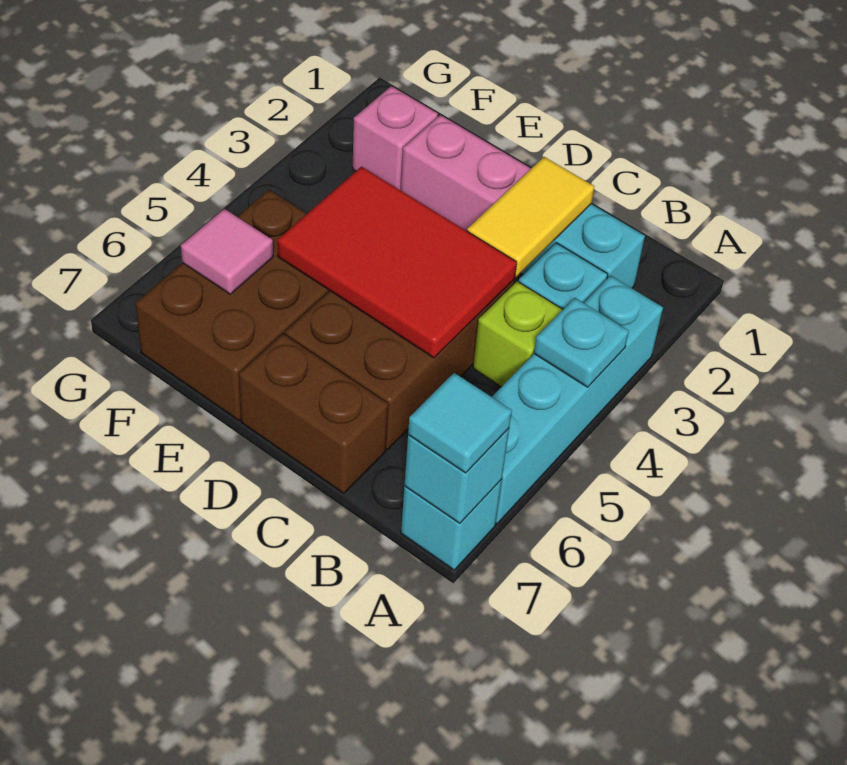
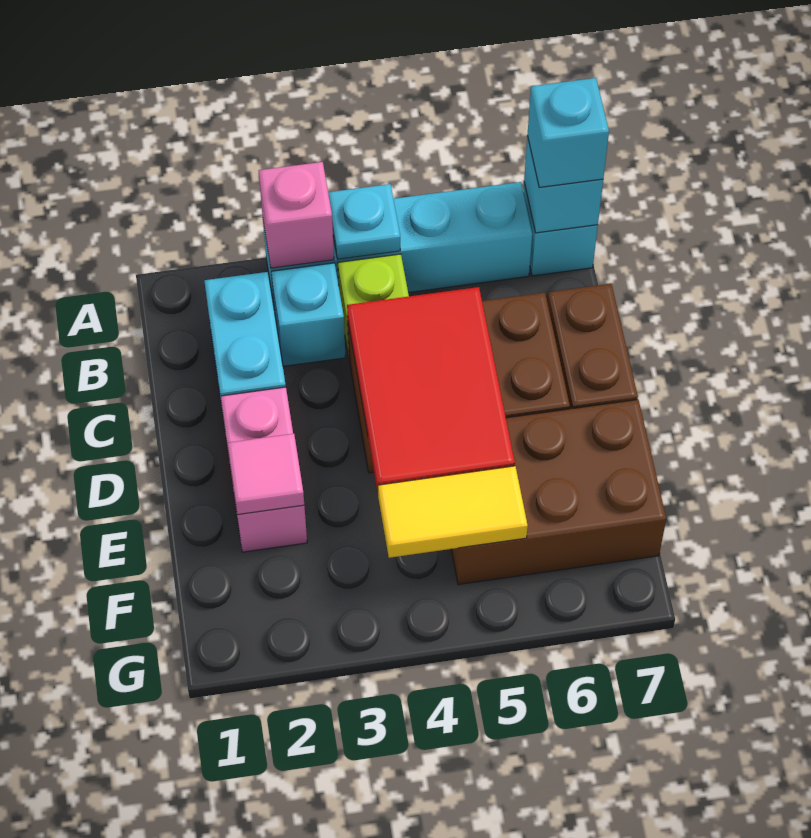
cyan tile A7 level 3 -> cyan brick A7 level 3
yellow tile C2:C3 level 2 -> yellow tile F4:F5 level 2
pink brick F2 level 1 -> pink brick A3 level 2
pink tile F6 level 2 -> pink tile E2 level 2

